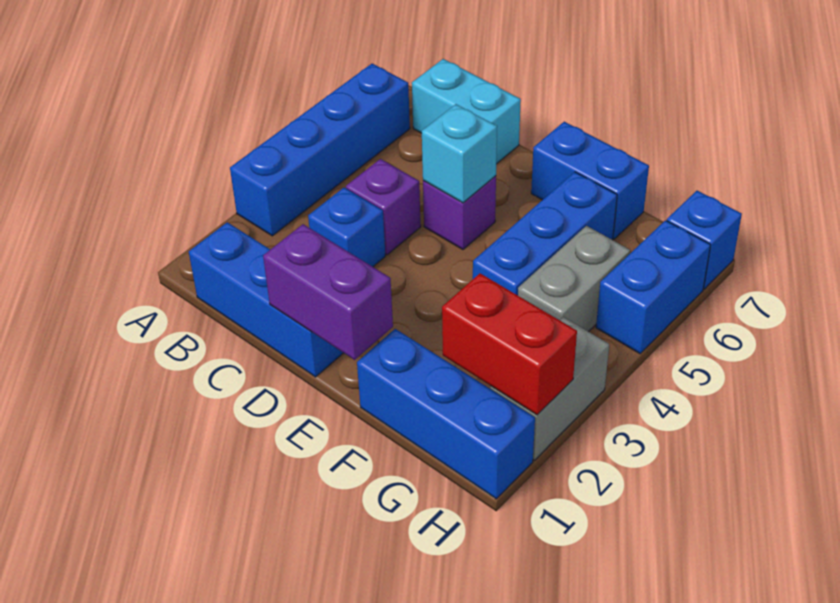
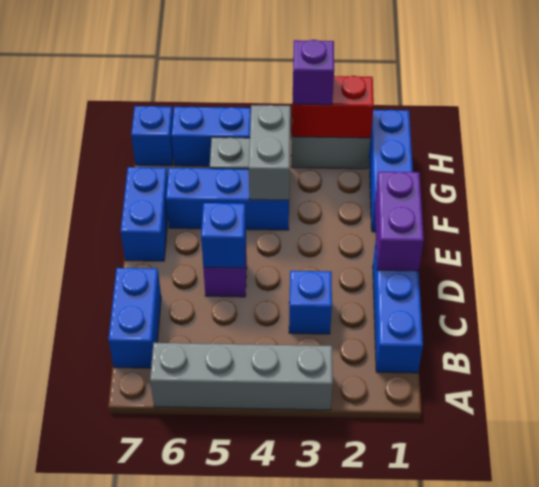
blue brick A3:A6 level 1 -> grey brick A3:A6 level 1
cyan brick B7:C7 level 1 -> blue brick B7:C7 level 1
purple brick C4 level 1 -> purple brick H3 level 3
cyan brick D5 level 2 -> blue brick D5 level 2
none -> grey brick F4:G4 level 2
red brick G2:H2 level 2 -> red brick H2:H3 level 2

